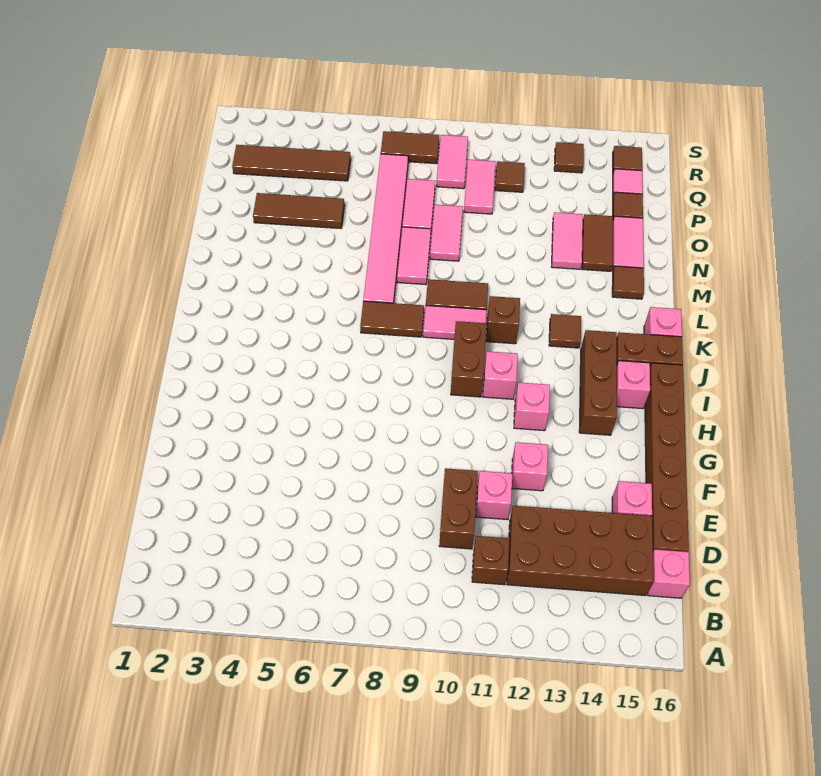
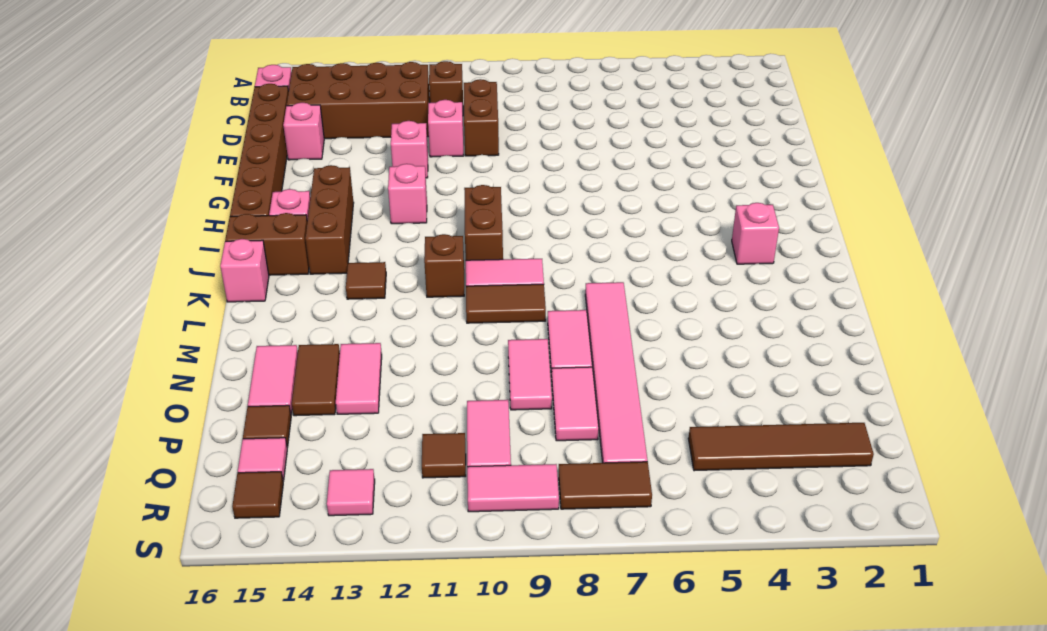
pink brick I11 level 1 -> pink brick J3 level 1
brown tile K7:K8 level 1 -> none
brown tile M15 level 1 -> none
brown tile O3:O5 level 1 -> none
pink tile Q9:R9 level 1 -> pink tile R9:R10 level 1
brown tile R13 level 1 -> pink tile R13 level 1

